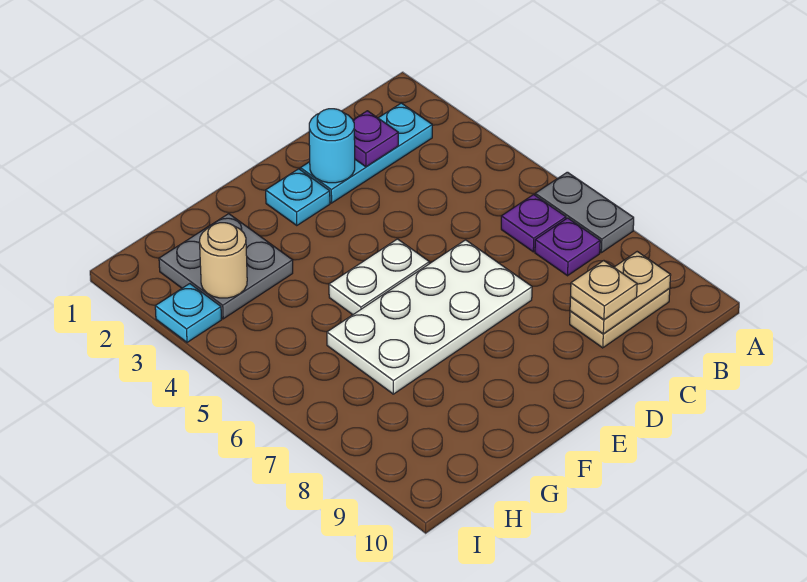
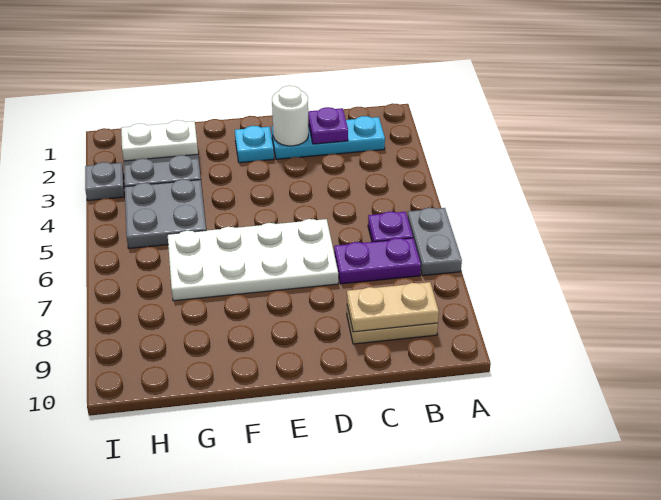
purple plate B7 level 1 -> purple plate B7:C7 level 1
tan plate C9 level 3 -> none
cyan round brick D2 level 2 -> white round brick D2 level 2
white plate E5:F5 level 1 -> white plate G2:H2 level 2
none -> grey plate G4:H5 level 1
tan round brick H3 level 2 -> none
cyan plate I3 level 1 -> grey plate I3 level 1

